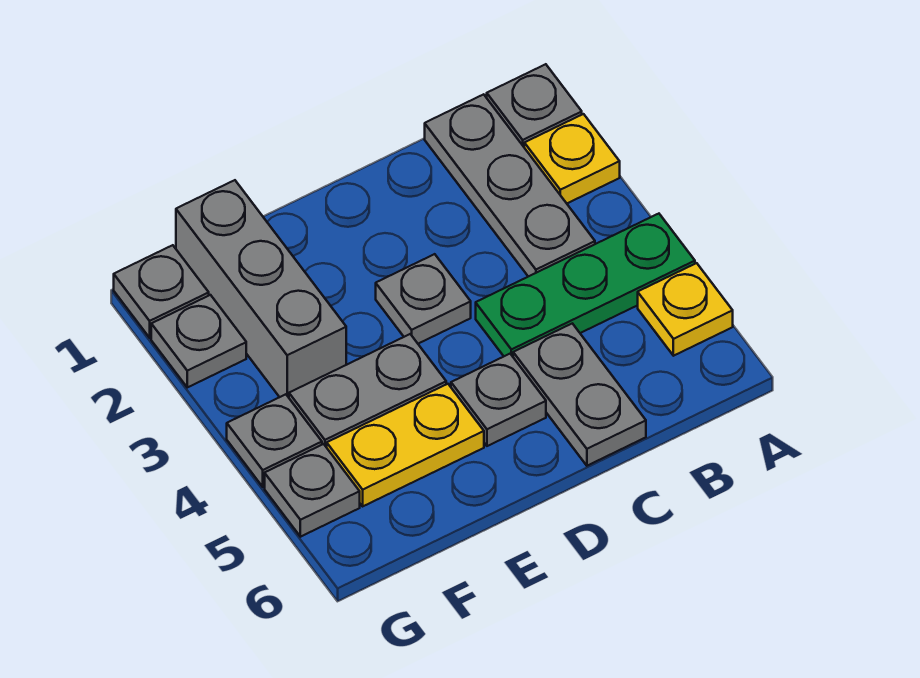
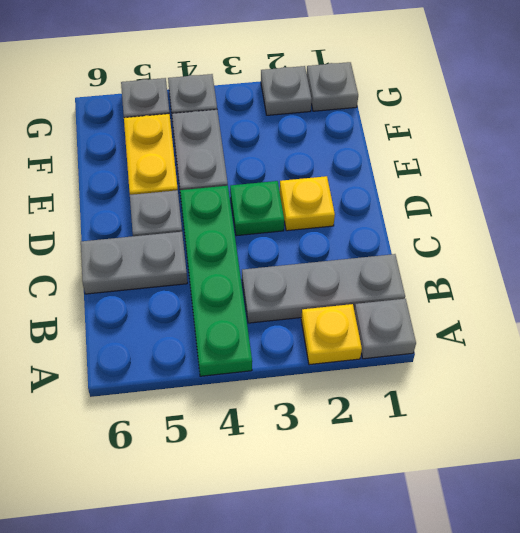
green plate A4:C4 level 1 -> green plate A4:D4 level 1
yellow plate A5 level 1 -> yellow plate D2 level 1
grey plate D3 level 1 -> green plate D3 level 1
grey brick F1:F3 level 1 -> none

